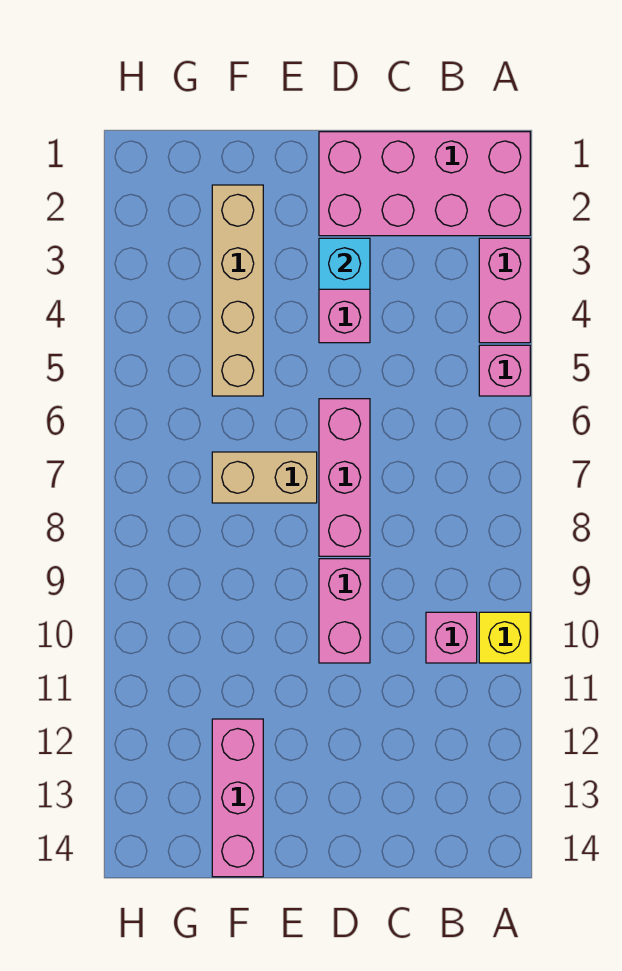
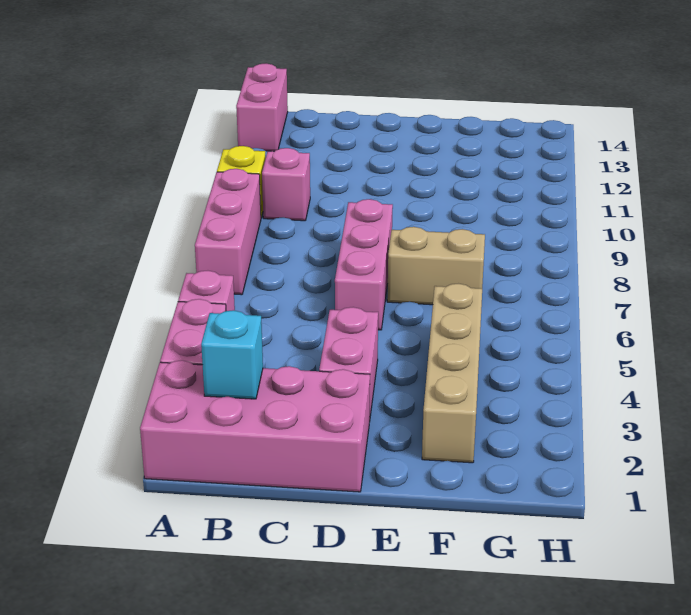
cyan brick D3 level 2 -> cyan brick B2 level 2
pink brick D9:D10 level 1 -> pink brick A13:A14 level 1
pink brick F12:F14 level 1 -> pink brick A7:A9 level 1

